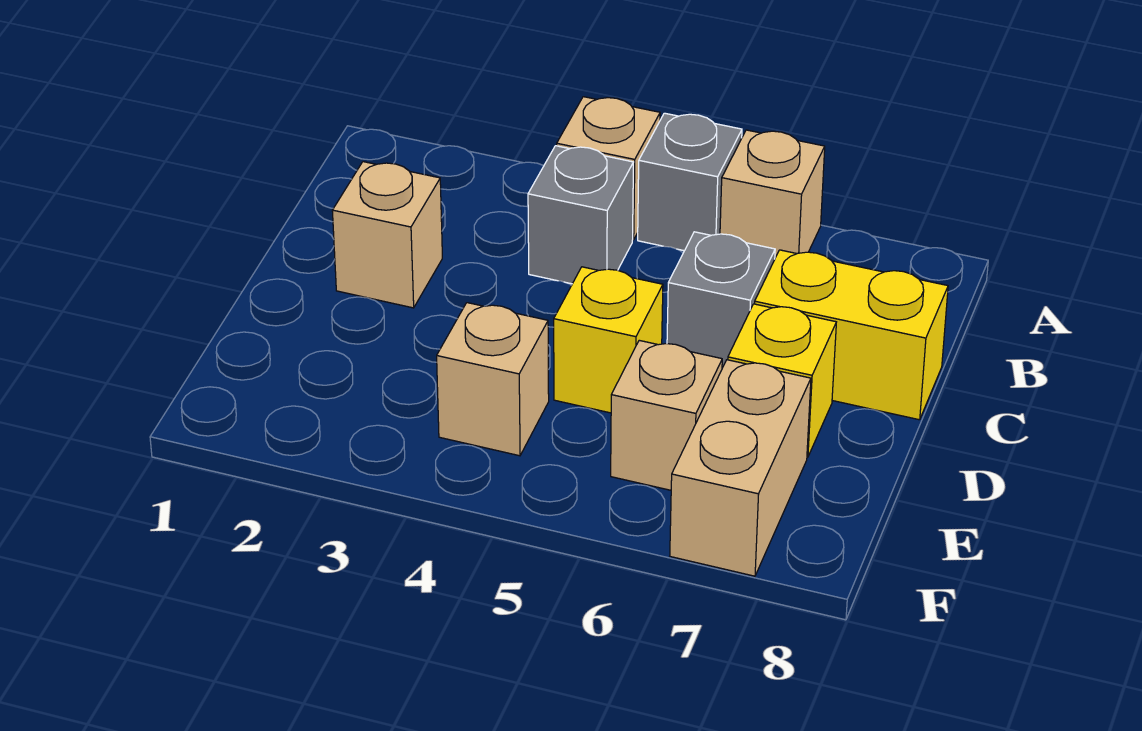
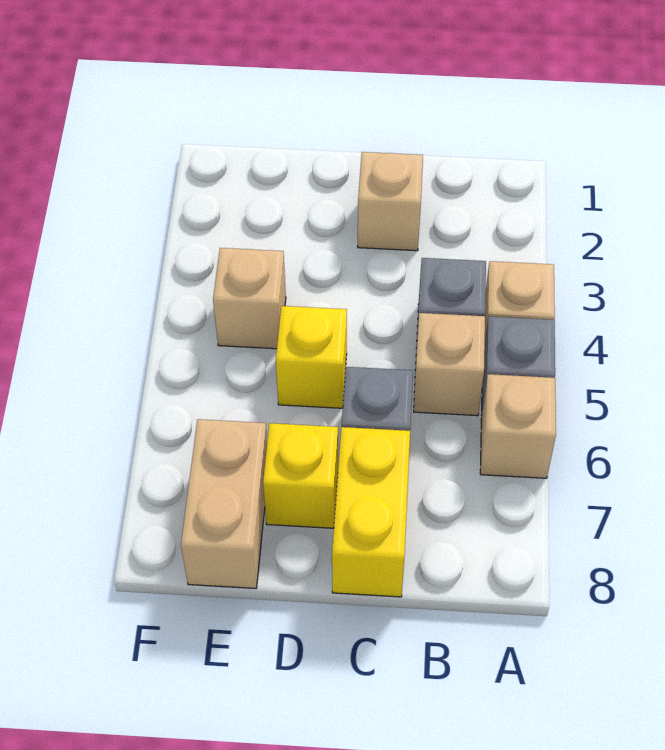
tan brick E6 level 1 -> tan brick B5 level 1
tan brick E7:F7 level 1 -> tan brick E7:E8 level 1

